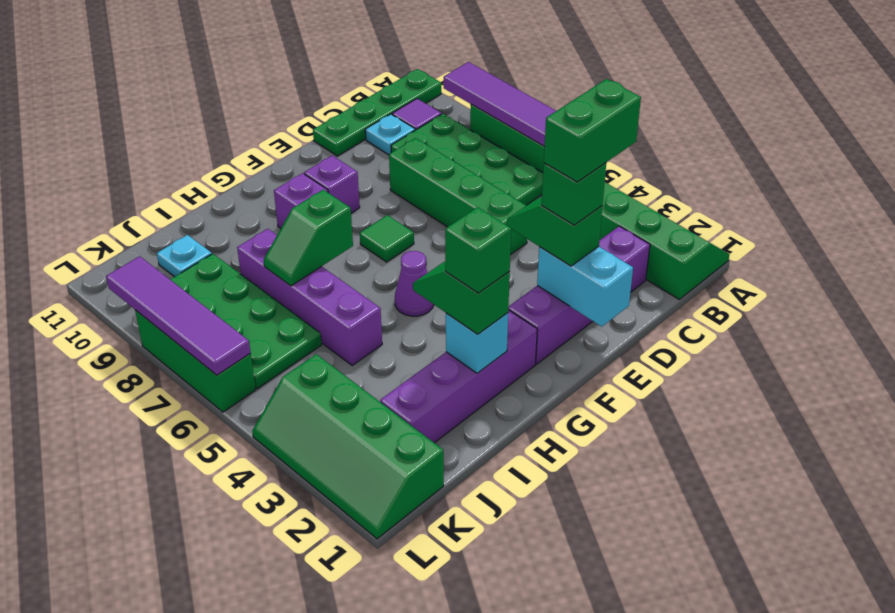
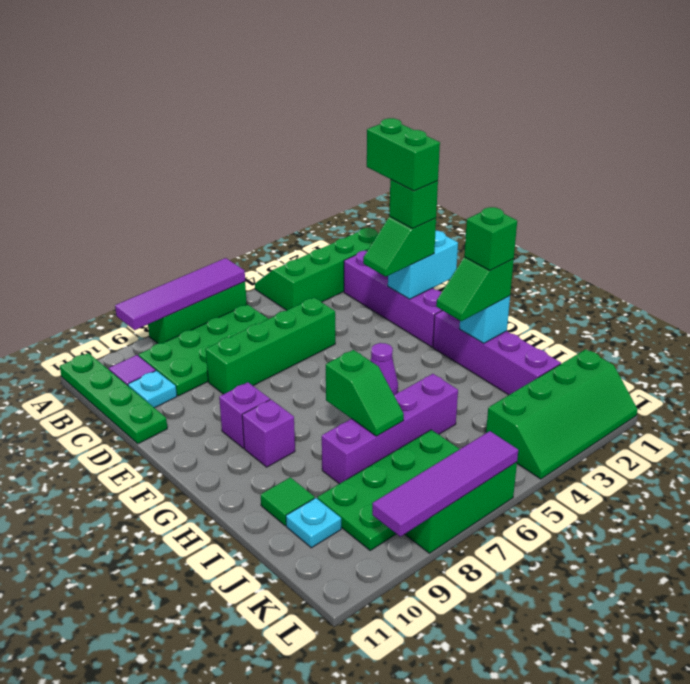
green tile F7 level 1 -> green tile I10 level 1

